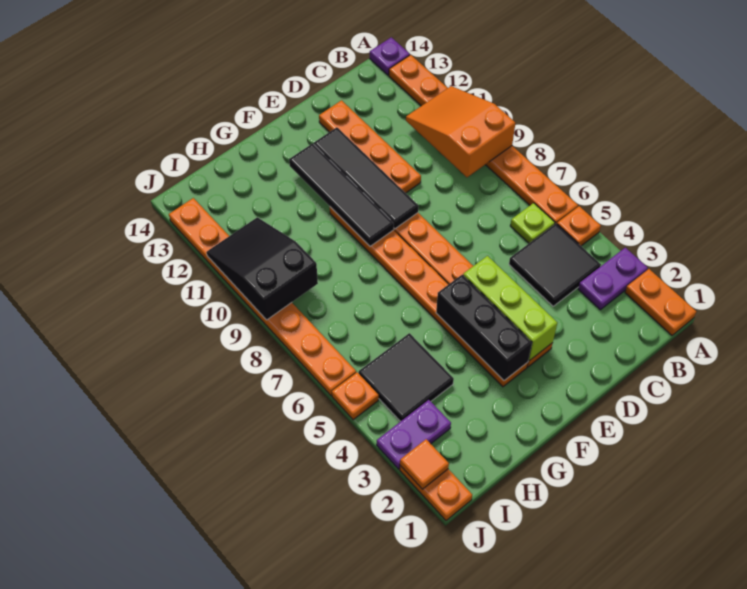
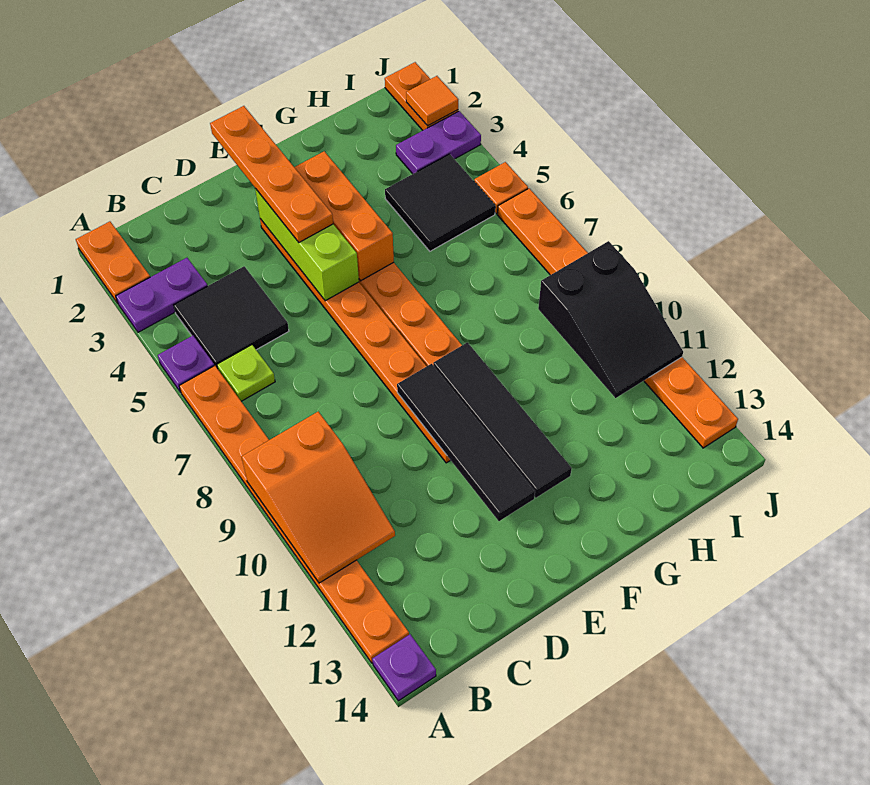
orange plate A5 level 1 -> purple plate A5 level 1
orange plate D10:D13 level 1 -> orange plate E1:E4 level 3
black brick F3:F5 level 2 -> orange brick F3:F5 level 2

